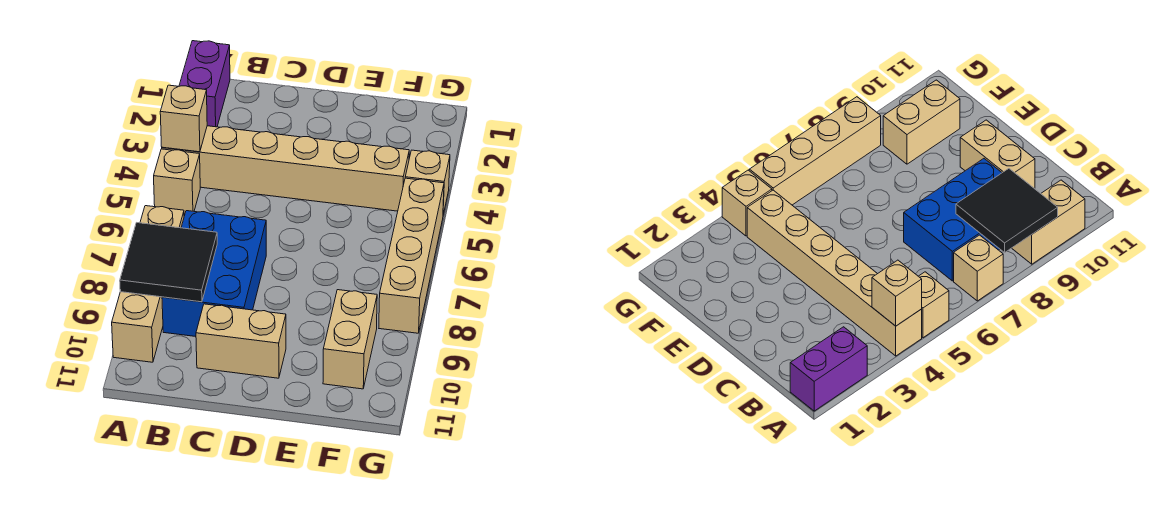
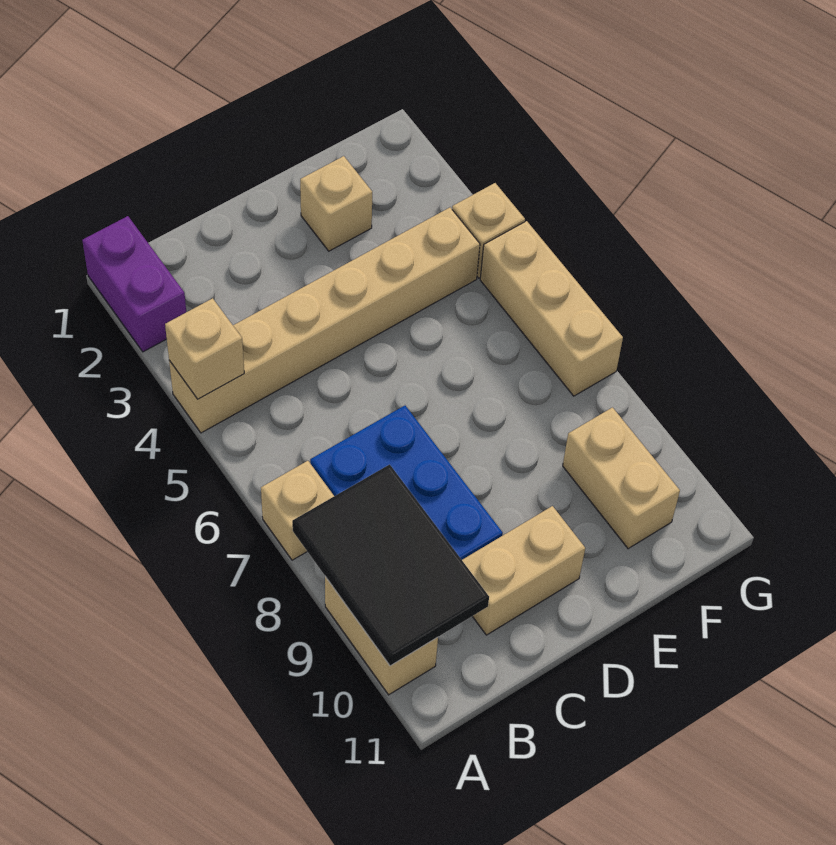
tan brick A5 level 1 -> tan brick E2 level 1
black tile A8:B9 level 2 -> black tile A8:B10 level 2
tan brick G5:G8 level 1 -> tan brick G5:G7 level 1

